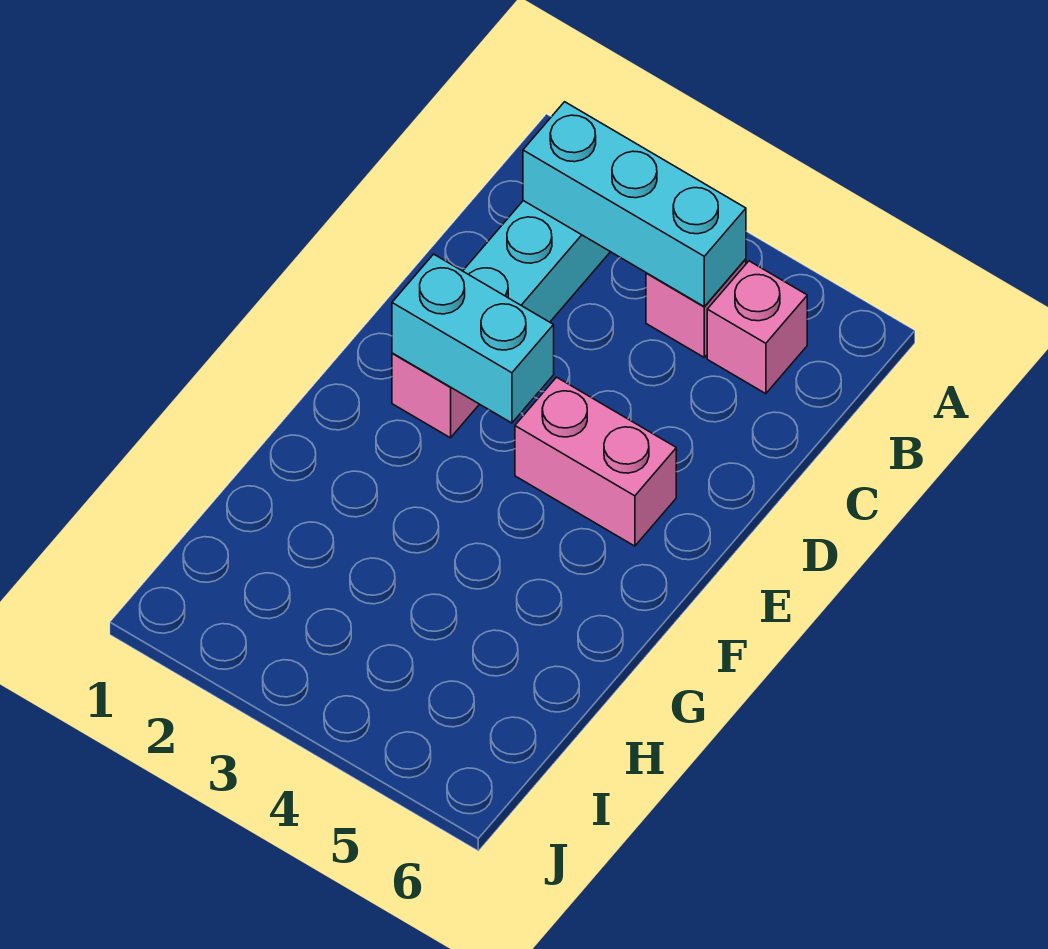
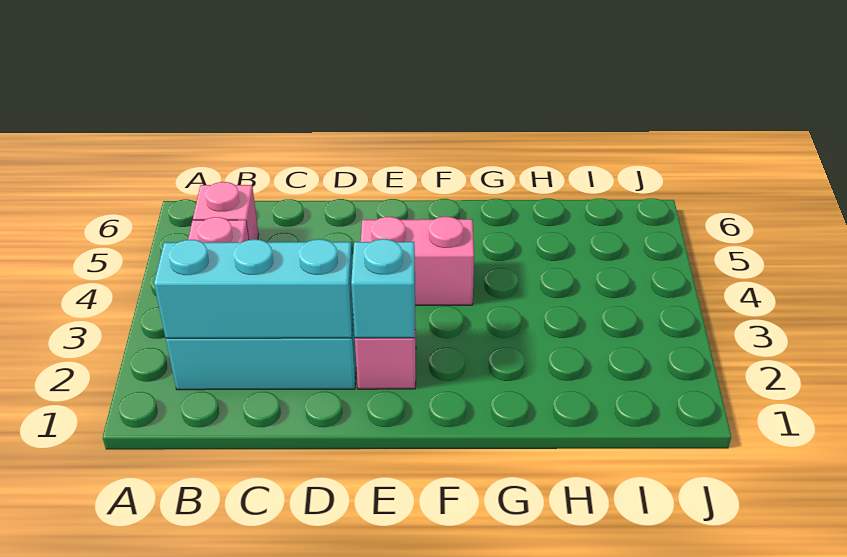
cyan brick B2:B4 level 2 -> cyan brick B2:D2 level 2
cyan brick E2:E3 level 2 -> cyan brick E2 level 2
pink brick E4:E5 level 1 -> pink brick E4:F4 level 1

